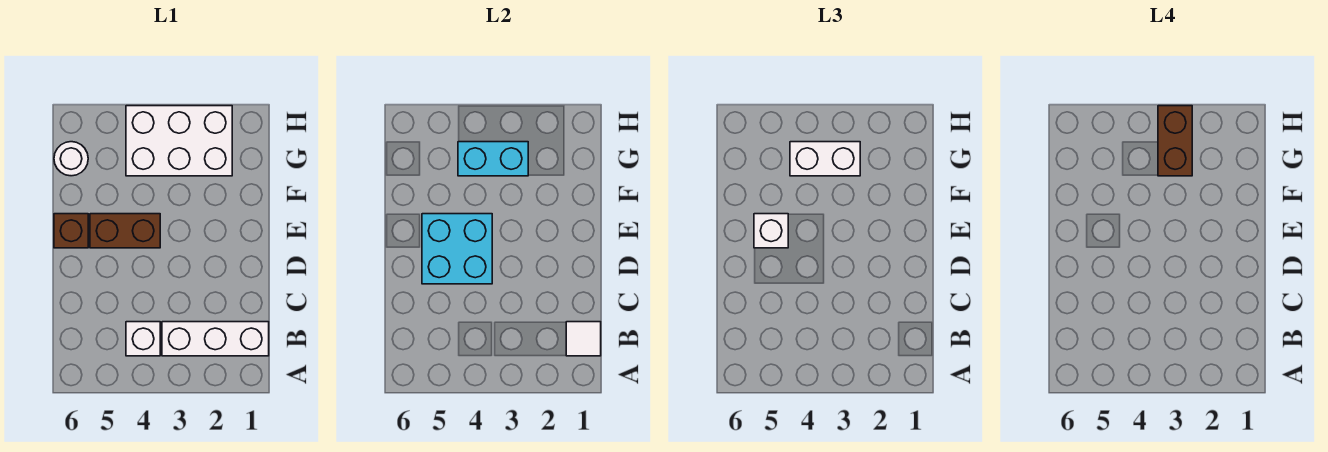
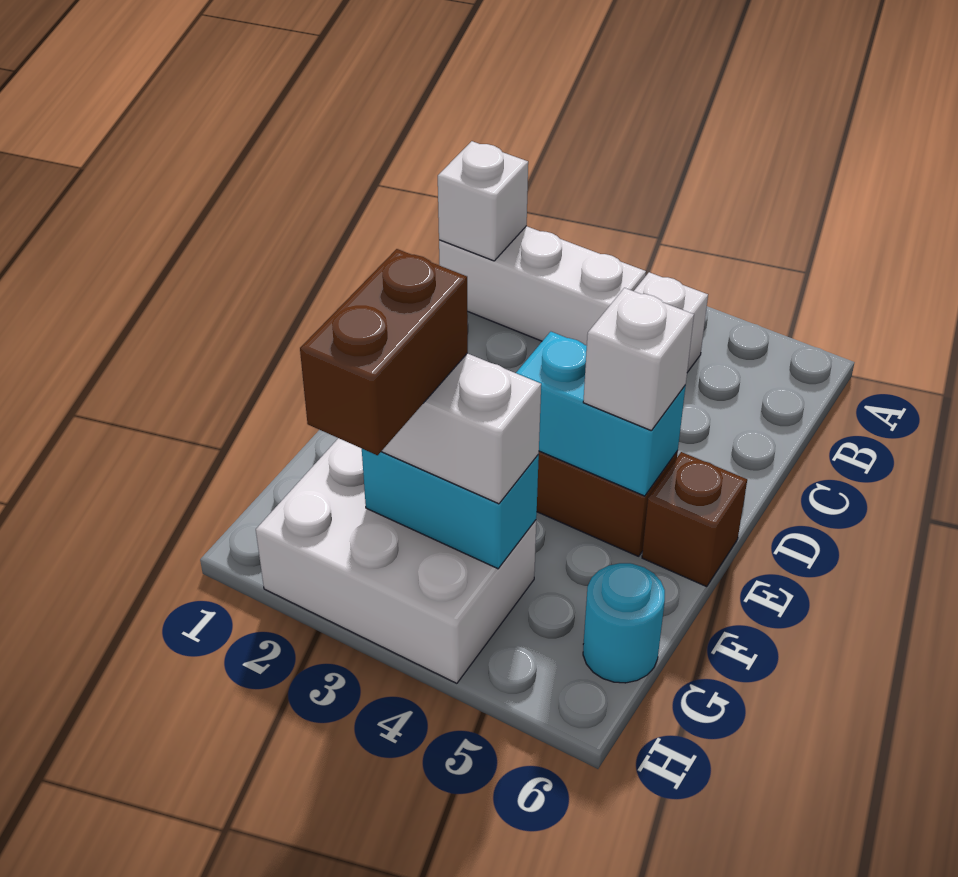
white tile B1 level 2 -> white brick B1 level 2
cyan brick D4:E5 level 2 -> cyan brick E4:E5 level 2
white round brick G6 level 1 -> cyan round brick G6 level 1

